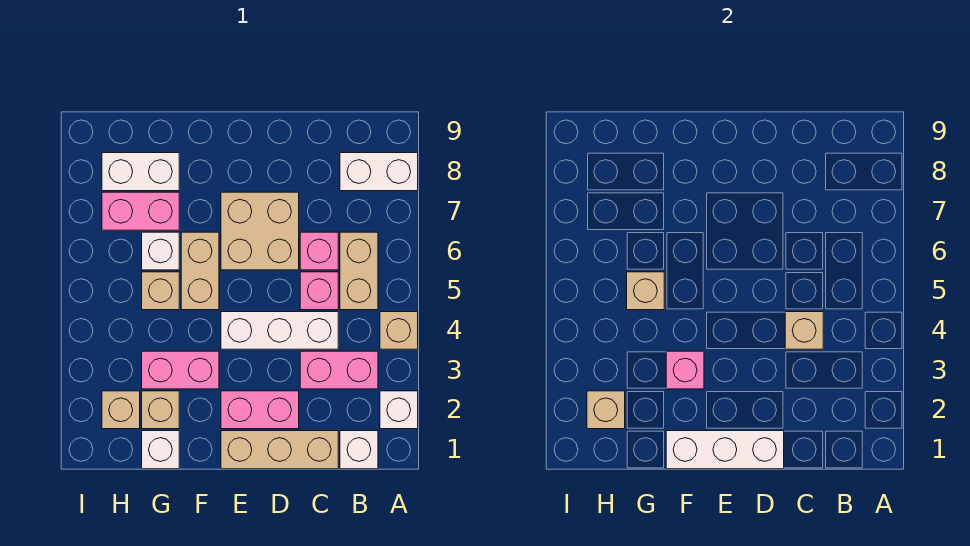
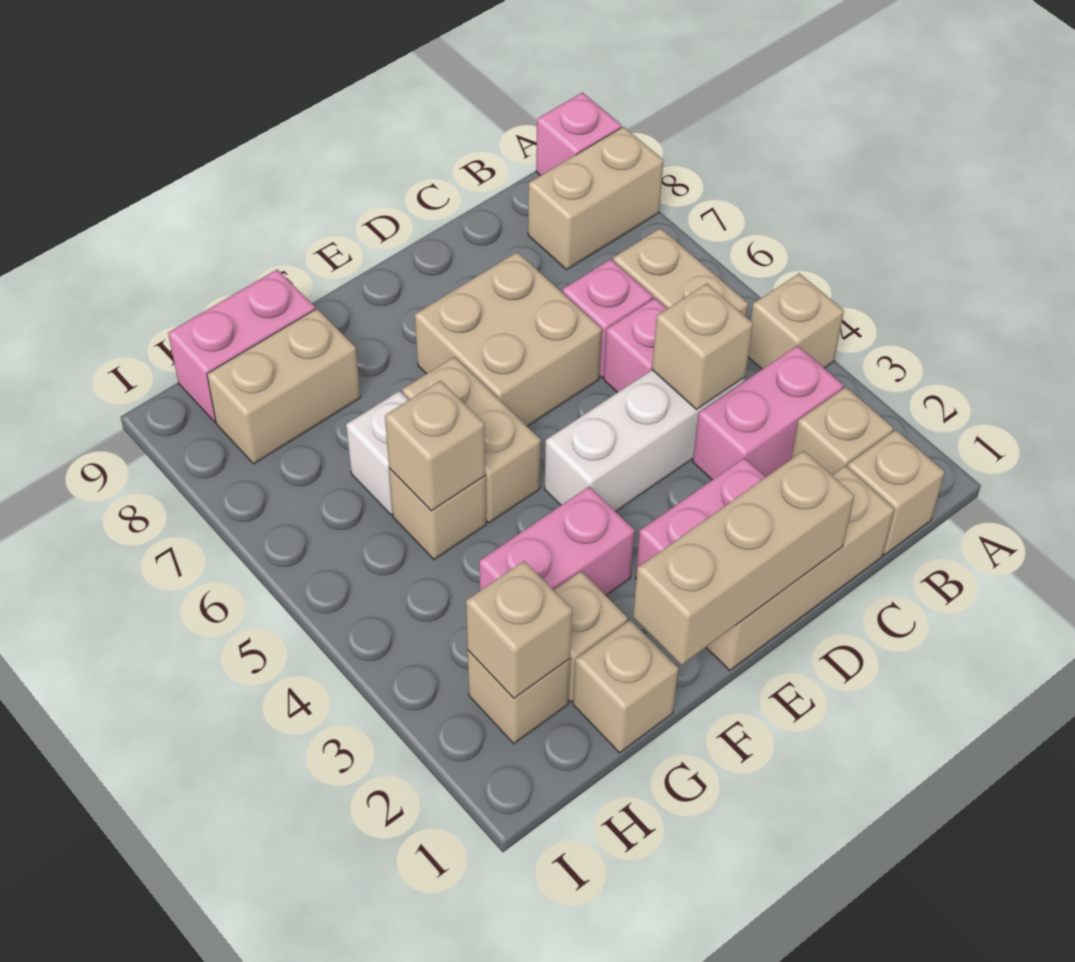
white brick A2 level 1 -> none
white brick A8:B8 level 1 -> tan brick A8:B8 level 1
white brick B1 level 1 -> tan brick B1 level 1
none -> tan brick B2 level 1
white brick D1:F1 level 2 -> tan brick D1:F1 level 2
pink brick F3 level 2 -> pink brick A9 level 1
white brick G1 level 1 -> tan brick G1 level 1
pink brick G7:H7 level 1 -> pink brick G9:H9 level 1
white brick G8:H8 level 1 -> tan brick G8:H8 level 1

